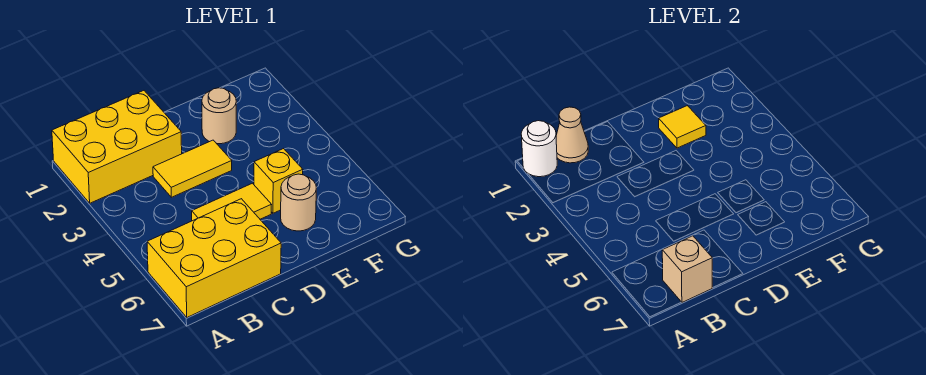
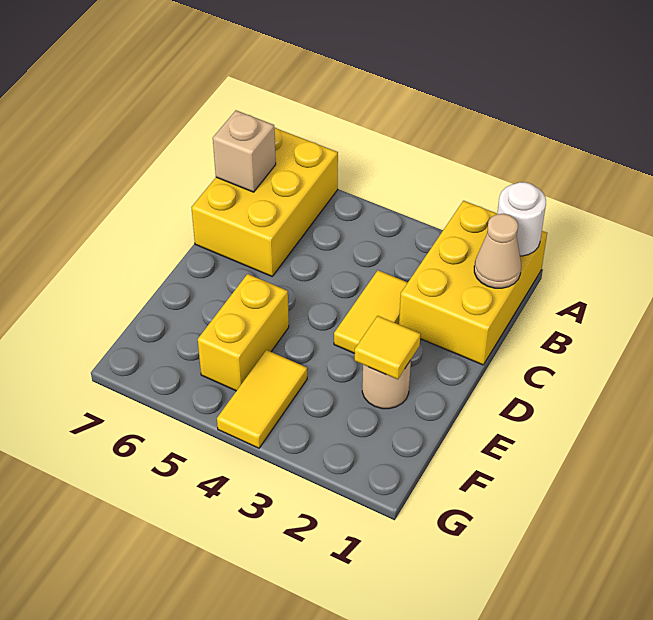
yellow tile C5:D5 level 1 -> yellow tile F4:G4 level 1
yellow brick E5 level 1 -> yellow brick E5:F5 level 1
tan round brick E6 level 1 -> none

